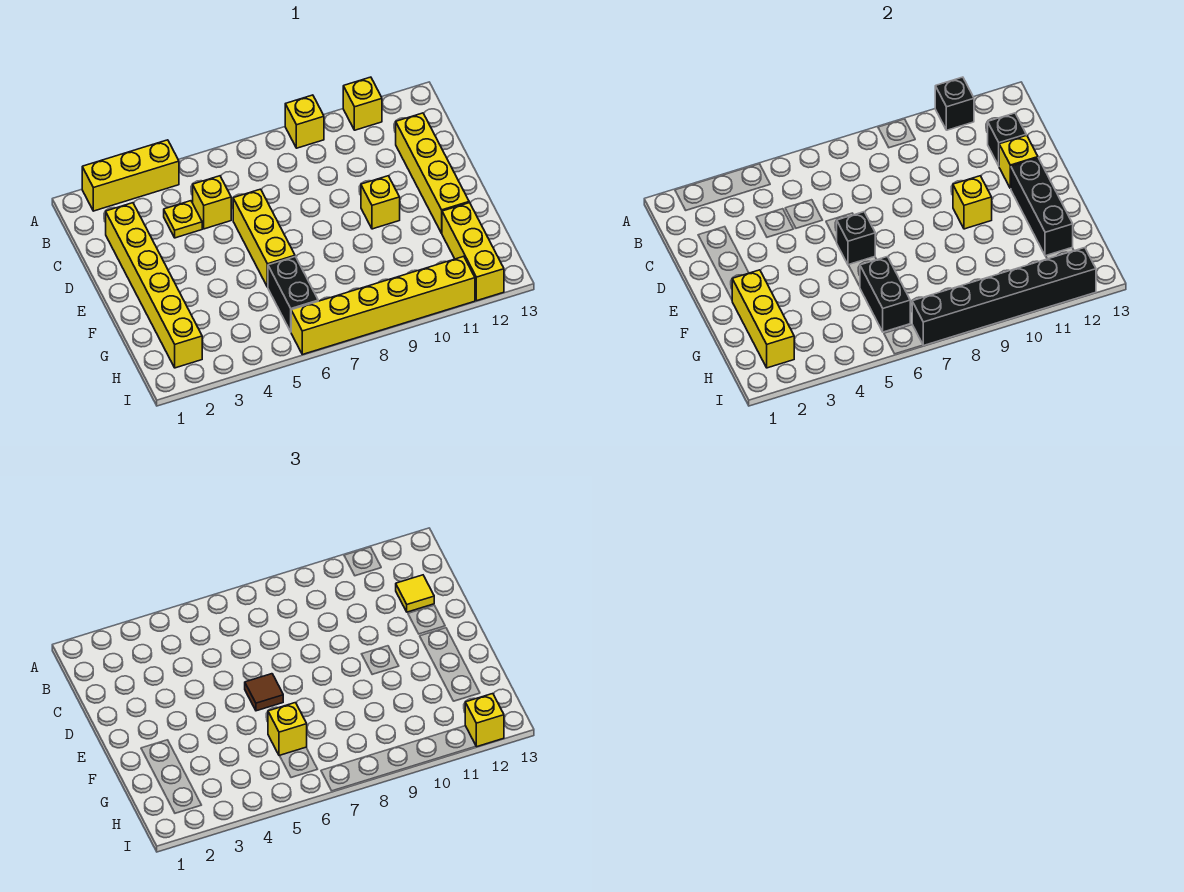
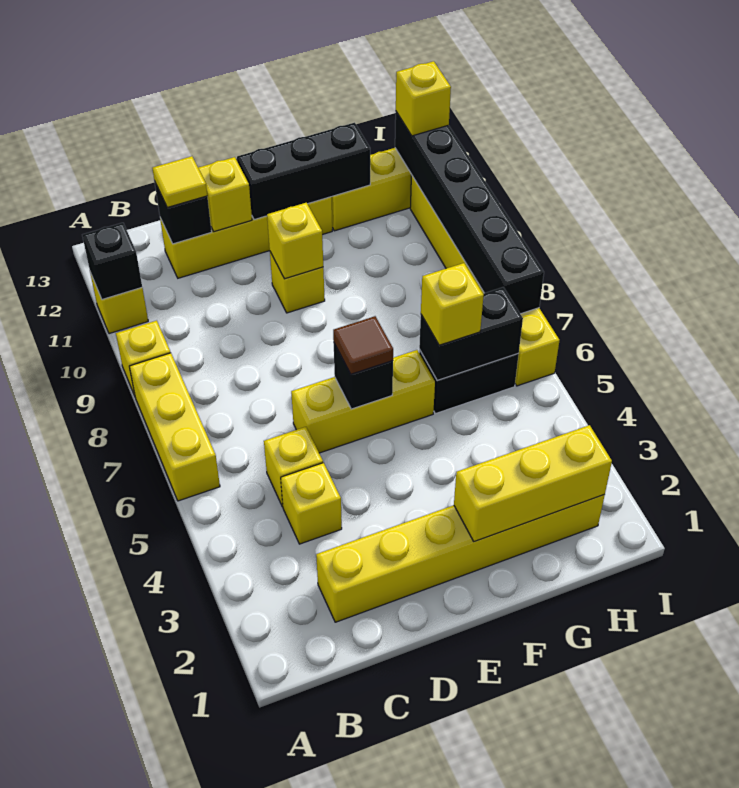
yellow brick A2:A4 level 1 -> yellow brick A6:A8 level 1
yellow plate C4 level 1 -> yellow brick C4 level 1

